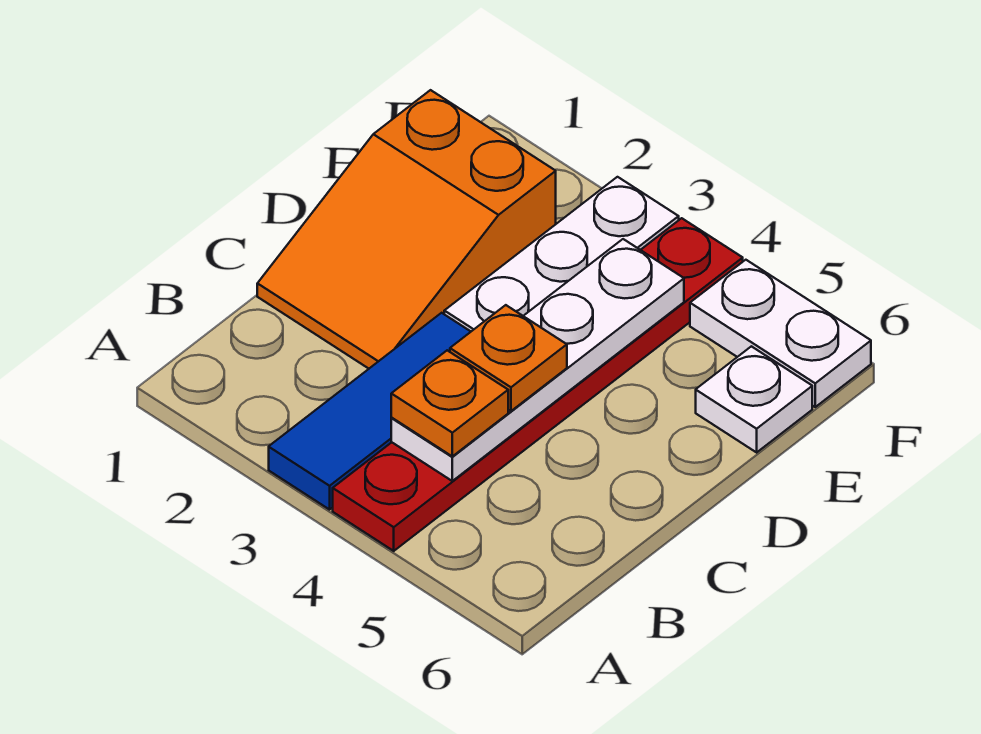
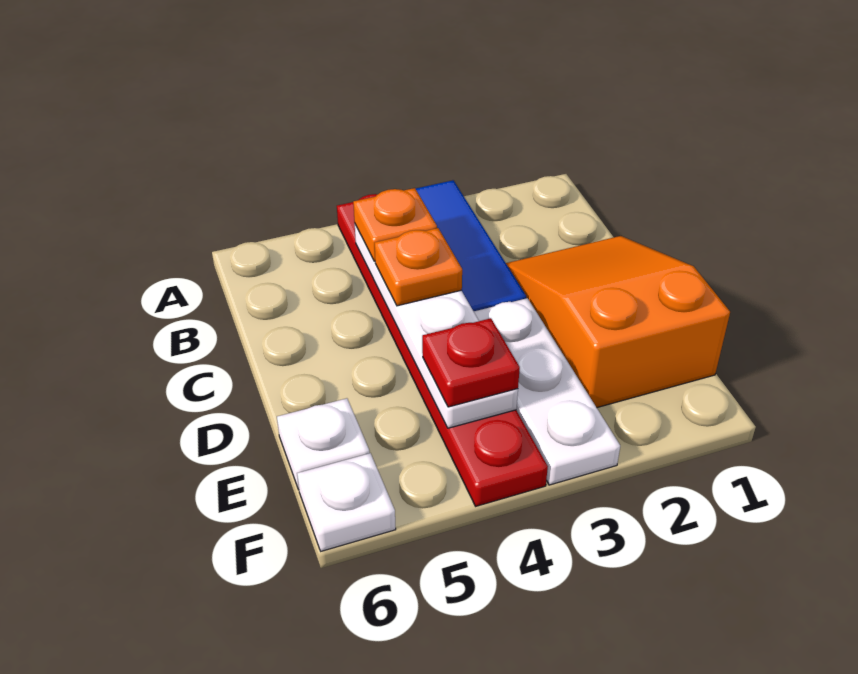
none -> red plate E4 level 3
white plate F5:F6 level 1 -> white plate F6 level 1

